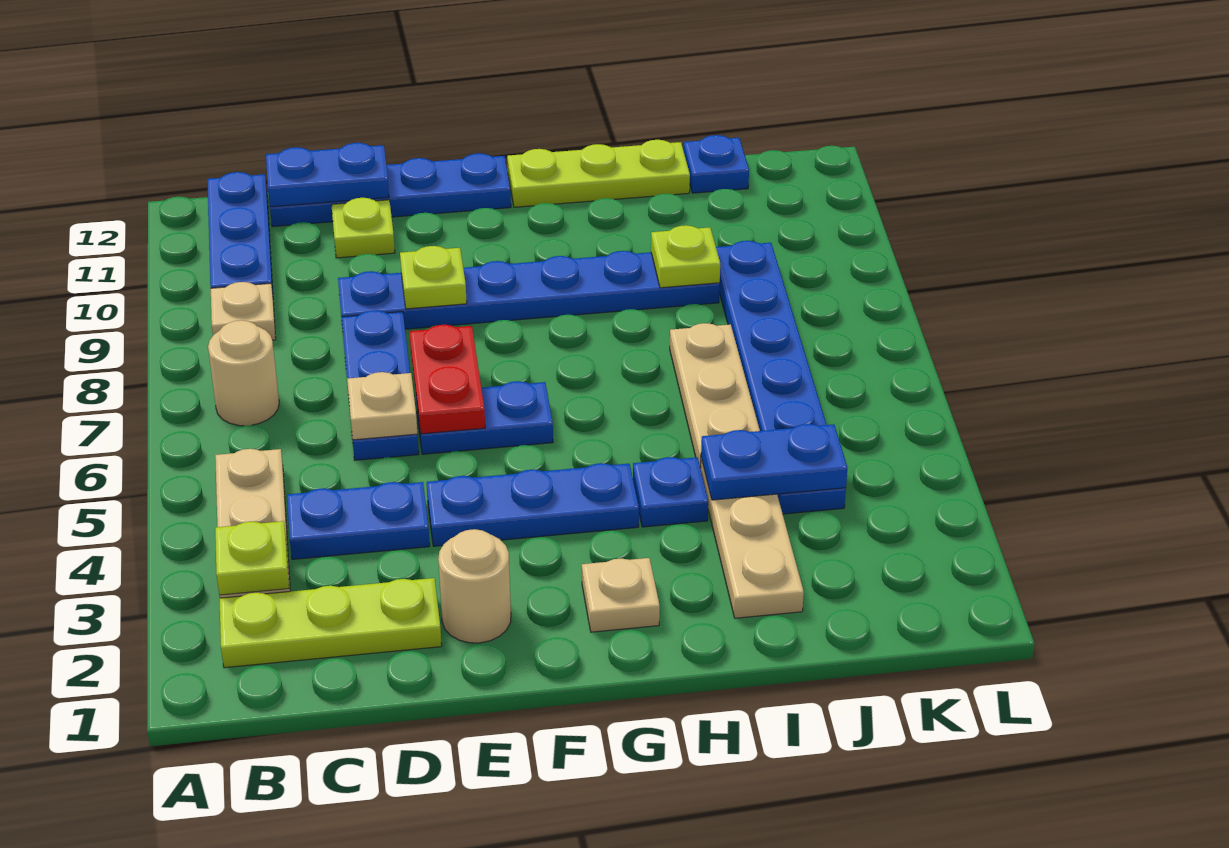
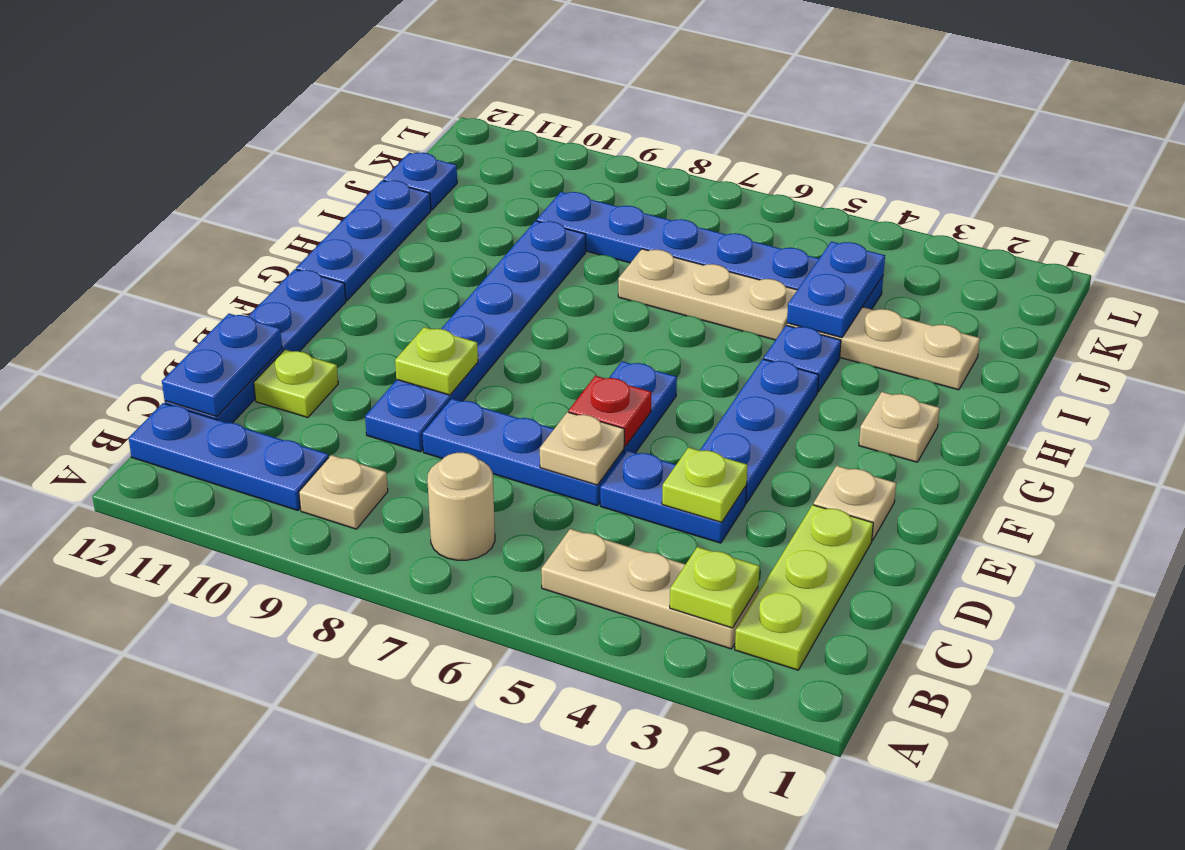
blue plate C4:D4 level 1 -> blue plate D4:D5 level 1
tan round brick E2 level 1 -> tan plate E2 level 1
red plate E6:E7 level 2 -> red plate E6 level 2
lime plate G12:I12 level 1 -> blue plate G12:I12 level 1
lime plate I9 level 2 -> lime plate D4 level 2

